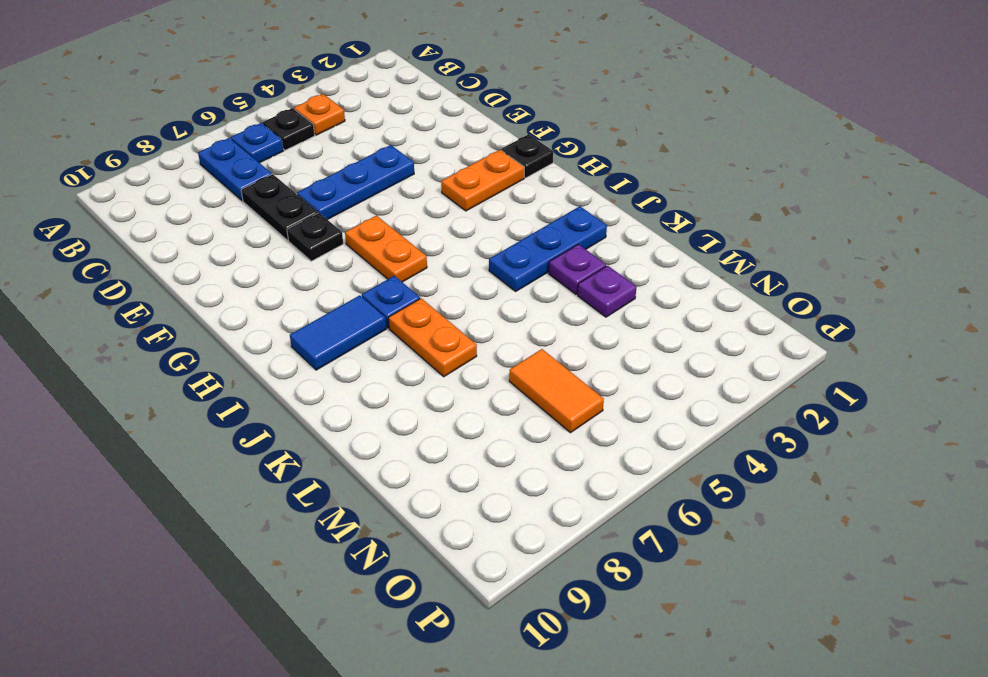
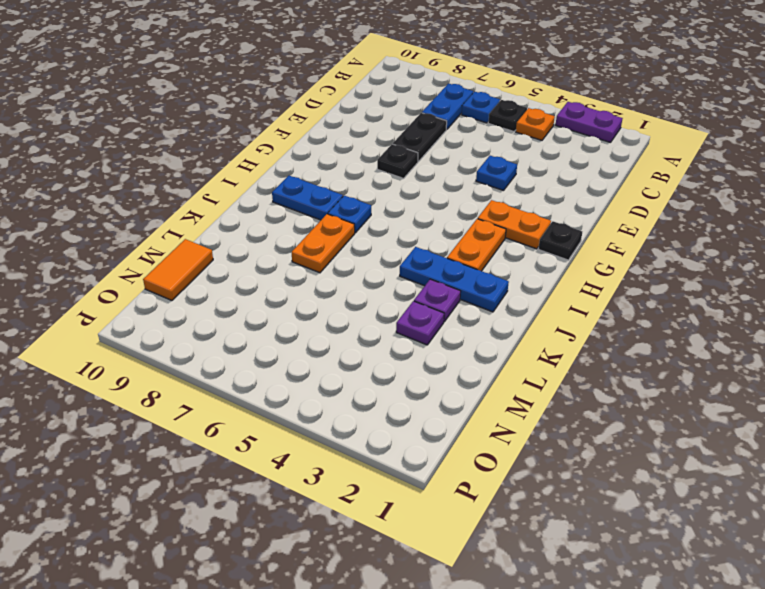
none -> purple plate A2:A3 level 1
blue plate E4:E6 level 1 -> blue plate E4 level 1
orange plate G6:H6 level 1 -> orange plate H3:I3 level 1
blue tile I8:I9 level 1 -> blue plate I8:I9 level 1
orange tile M6:N6 level 1 -> orange tile M10:N10 level 1

